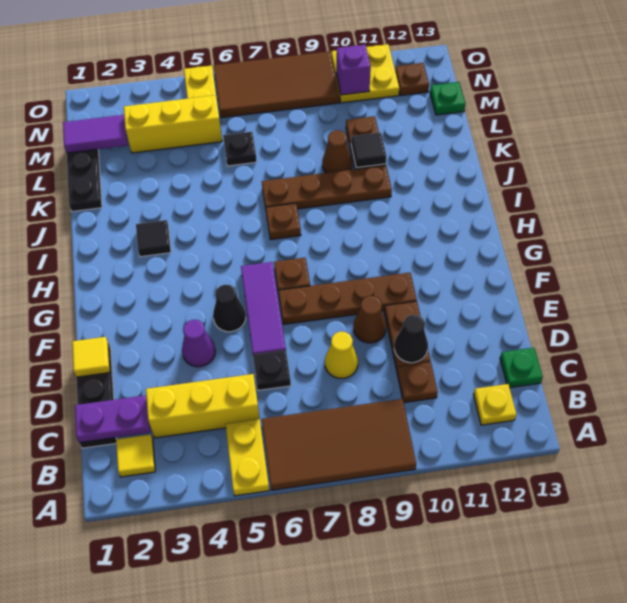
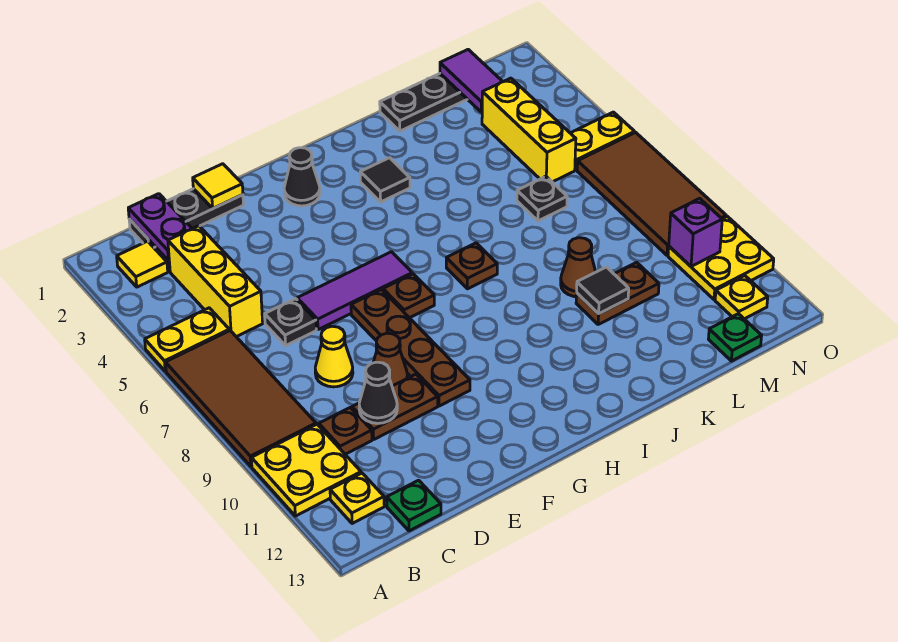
none -> yellow plate A10:B11 level 1
purple cone E4 level 1 -> none
black cone F5 level 1 -> black cone G2 level 1
brown plate J7:J10 level 1 -> none
brown plate N12 level 1 -> yellow plate N12 level 1

